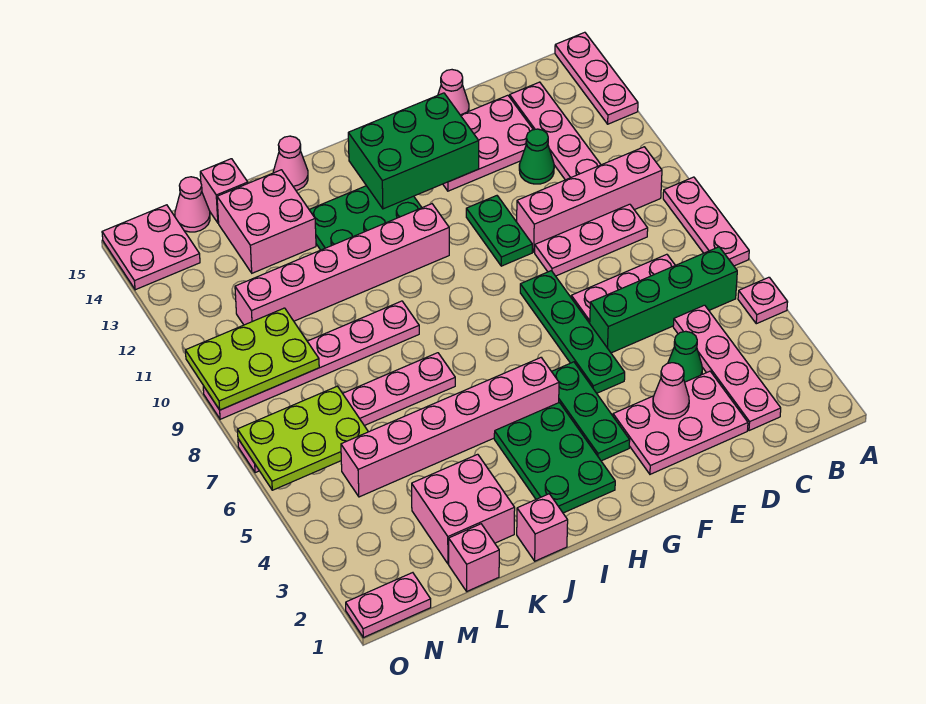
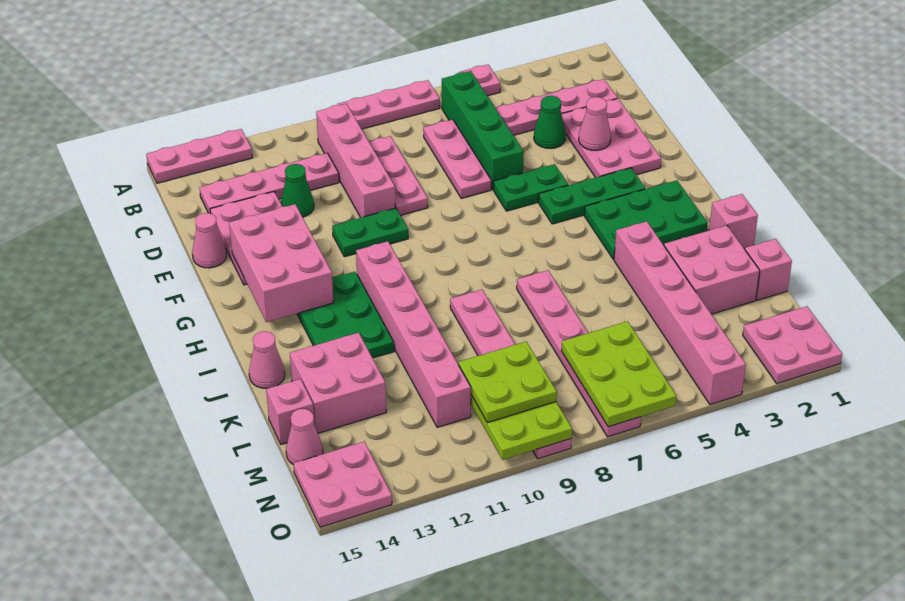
green plate F5:F8 level 1 -> green plate F5:F6 level 1
green brick F13:H14 level 2 -> pink brick F13:H14 level 2
pink brick H5:M5 level 1 -> pink brick J4:O4 level 1
none -> lime plate M9:N10 level 3
pink plate N1:O1 level 1 -> pink plate N1:O2 level 1

